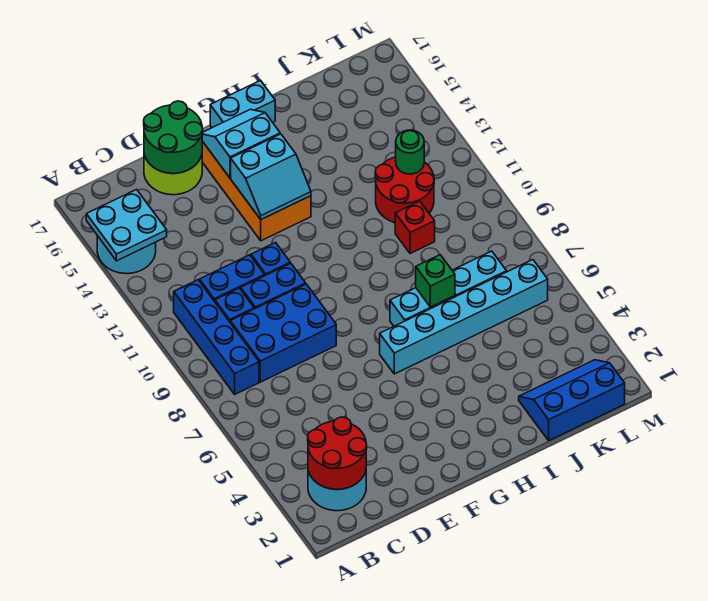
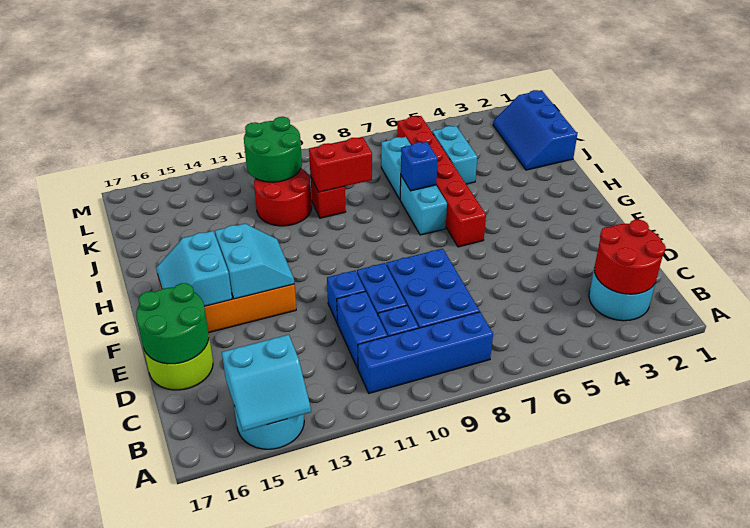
cyan plate A14:B15 level 2 -> cyan slope A14:B15 level 2 top B
cyan brick G6:L6 level 1 -> red brick G6:L6 level 1
cyan brick G17:H17 level 1 -> cyan brick J5:K5 level 1
green brick I7 level 2 -> blue brick I7 level 2
none -> red brick J9:J10 level 2
green round brick K12 level 2 -> green round brick K11:L12 level 2

